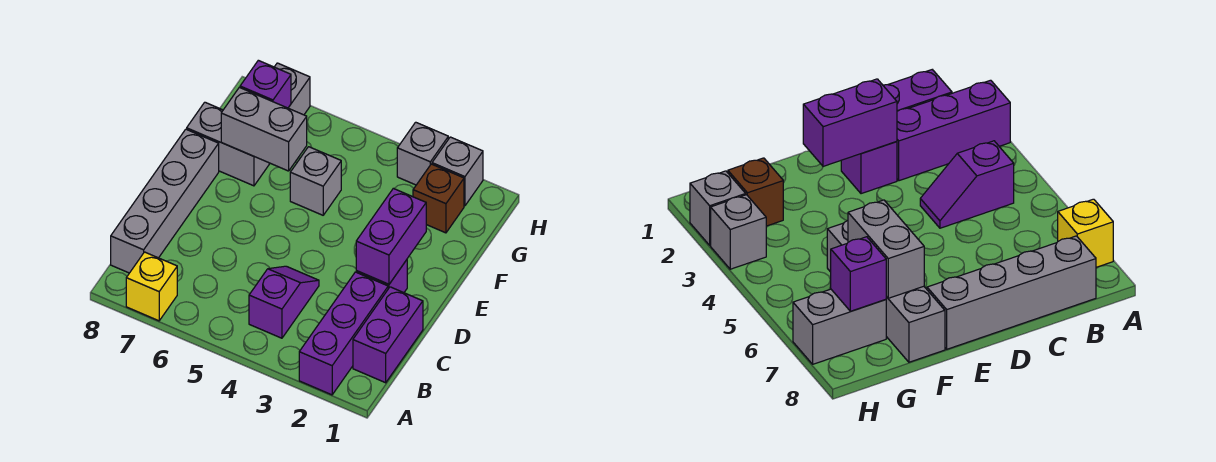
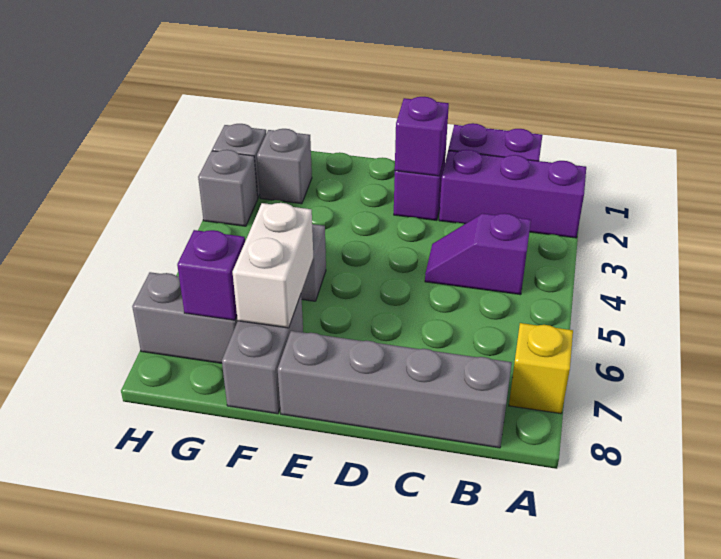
purple brick D2:E2 level 2 -> purple brick D2 level 2
grey brick F6:F7 level 2 -> white brick F6:F7 level 2
brown brick G2 level 1 -> grey brick G2 level 1

